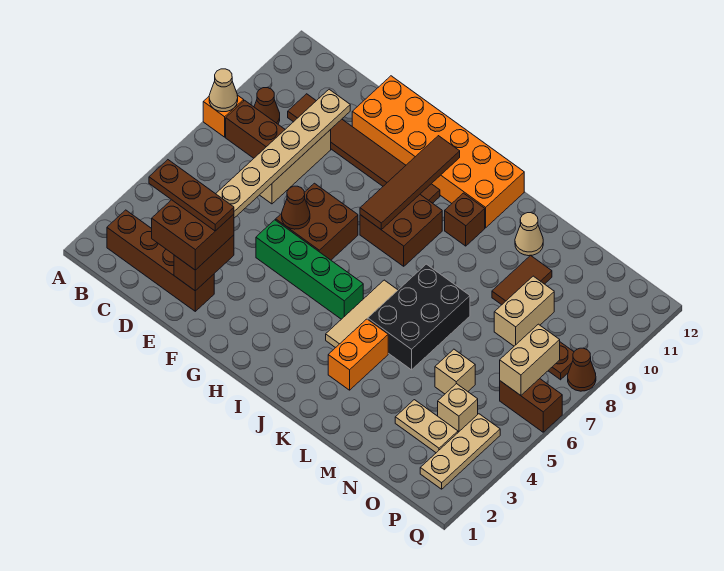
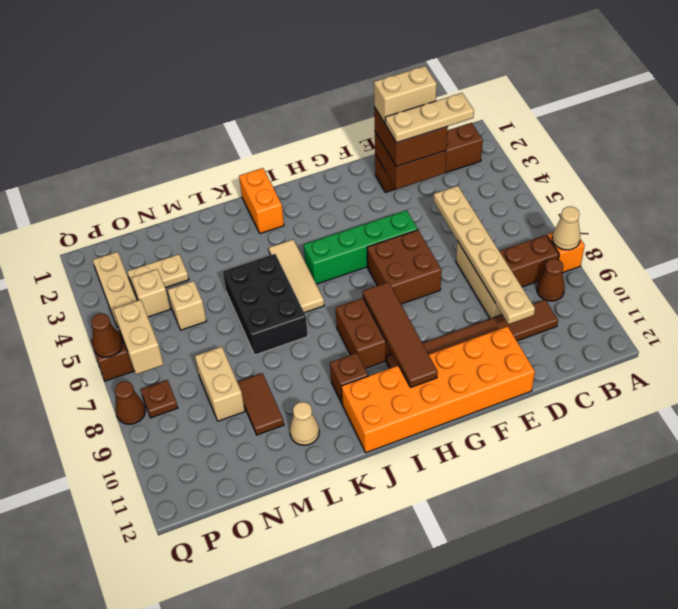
brown plate C3:E3 level 4 -> tan plate C3:E3 level 4
none -> tan brick D2:E2 level 4
brown brick E2:E3 level 2 -> brown brick D2:E3 level 2
brown cone F6 level 2 -> brown cone Q6 level 2
orange brick K3:K4 level 1 -> orange brick J1:J2 level 1

